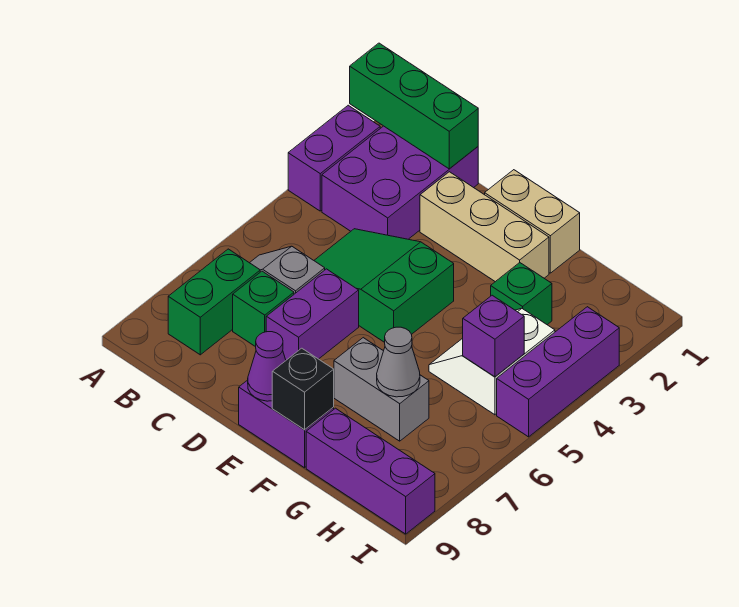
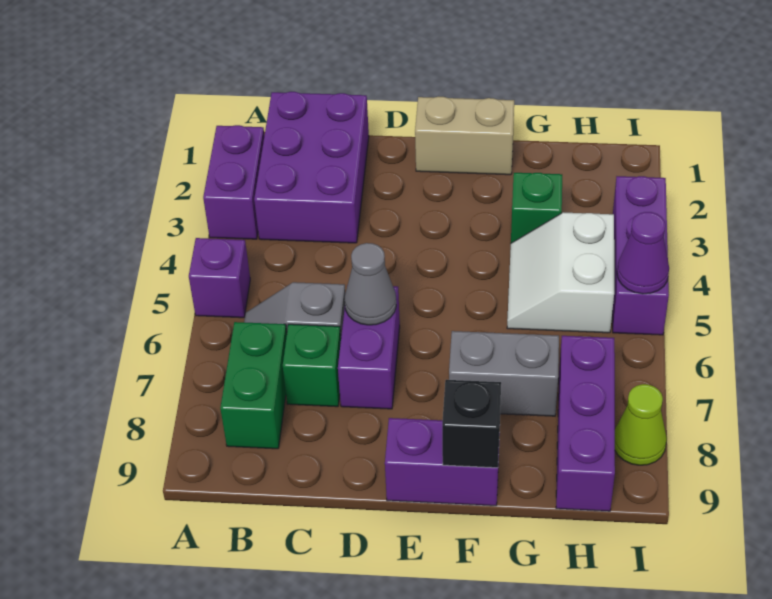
green brick A1:C1 level 2 -> none
green slope C4:E5 level 1 top E -> none
tan brick D2:F2 level 1 -> none
purple cone E9 level 2 -> purple cone I5 level 2
grey cone G7 level 2 -> grey cone D6 level 2
purple brick G9:I9 level 1 -> purple brick H7:H9 level 1
purple brick H5 level 2 -> purple brick A5 level 1
none -> lime cone I8 level 1

